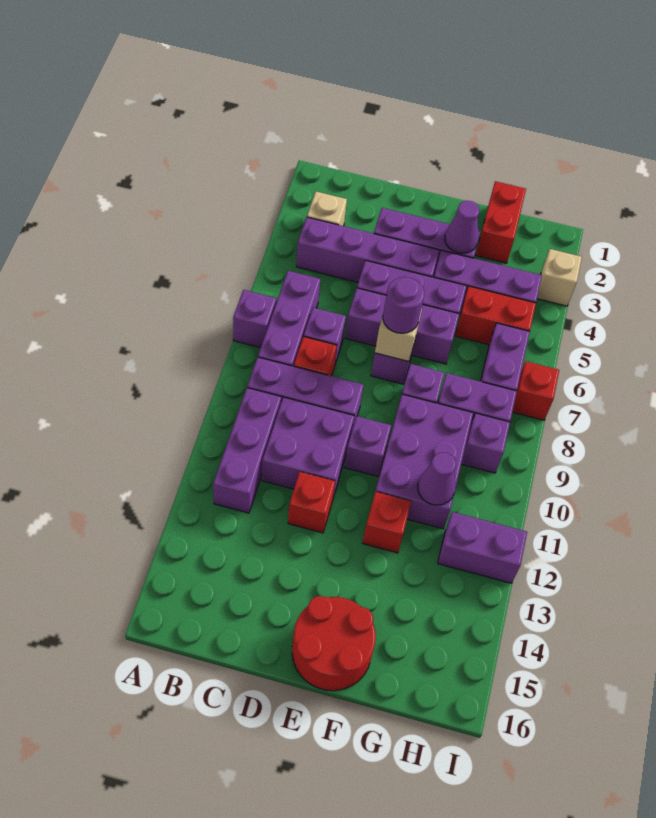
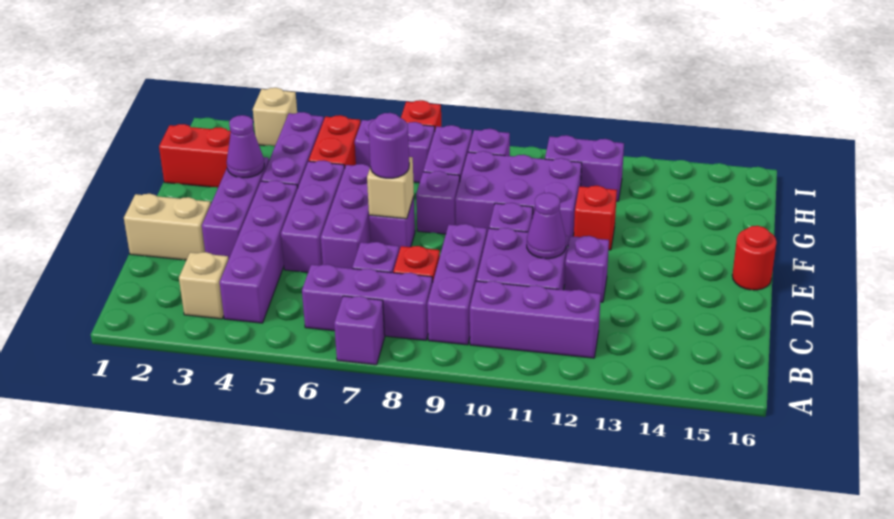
none -> tan brick D1:D2 level 1
red brick D12 level 1 -> purple brick D12 level 1
red round brick E15:F16 level 1 -> red round brick E16 level 1
purple cone G11 level 2 -> purple cone D11 level 2
purple brick H12:I12 level 1 -> purple brick H11:H12 level 1

